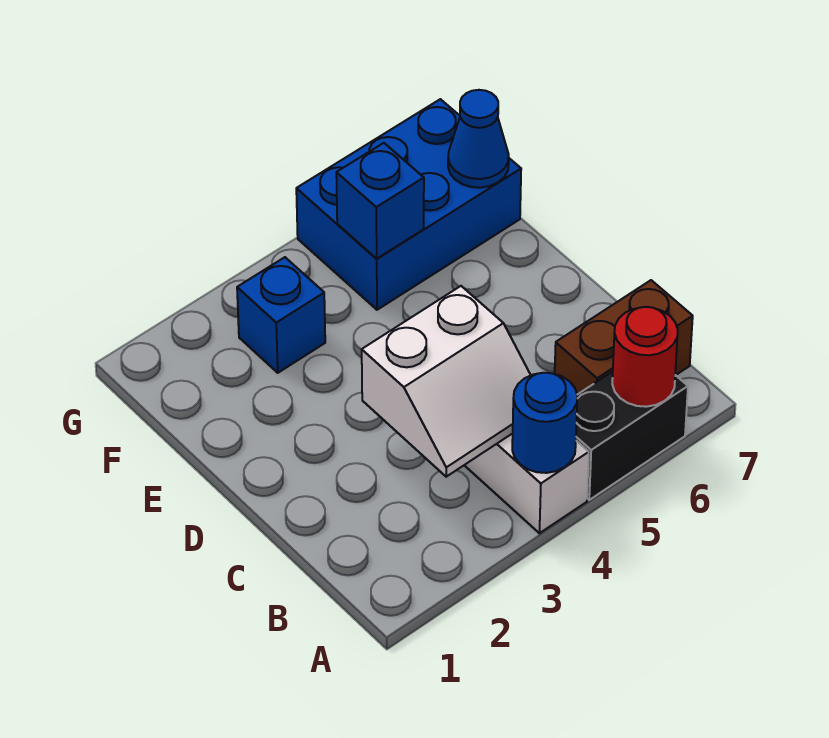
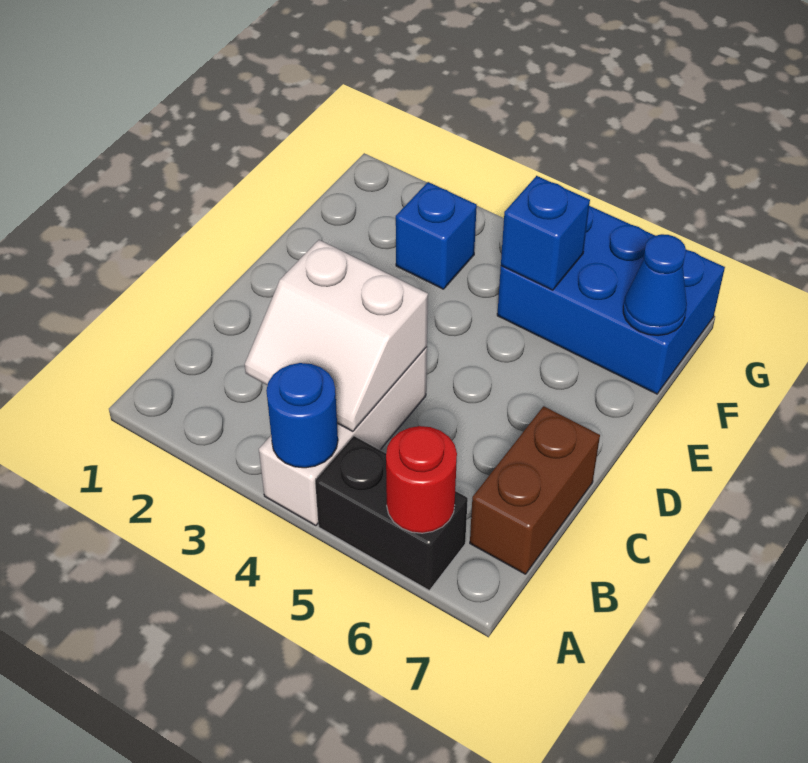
brown brick B6:B7 level 1 -> brown brick B7:C7 level 1

